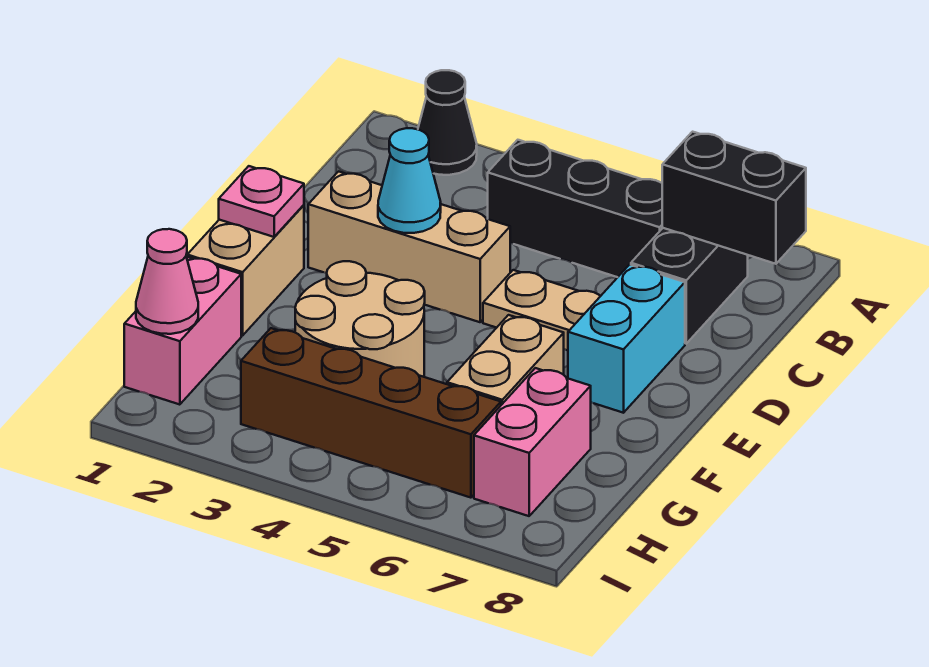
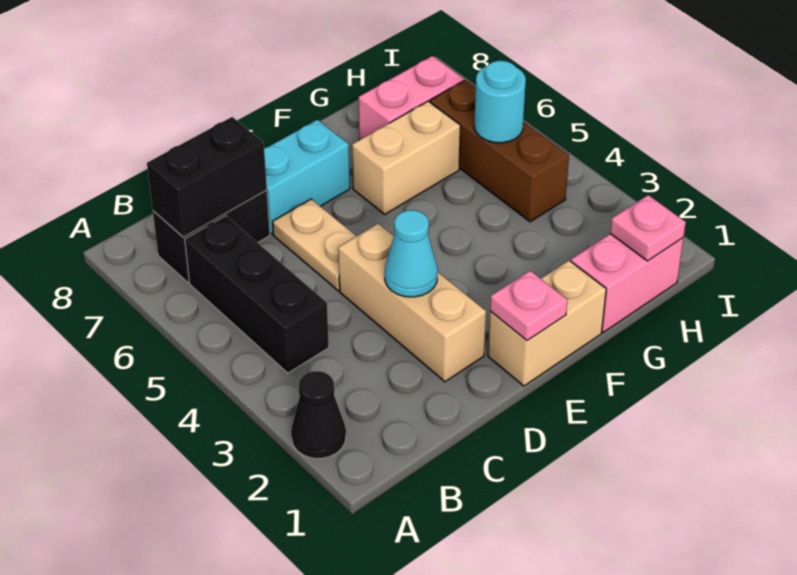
black brick B7:B8 level 2 -> black brick B7:C7 level 2
tan round brick F3:G4 level 1 -> none
pink cone H1 level 2 -> pink plate H1 level 2
brown brick H3:H6 level 1 -> brown brick H4:H6 level 1
none -> cyan round brick H5 level 2

